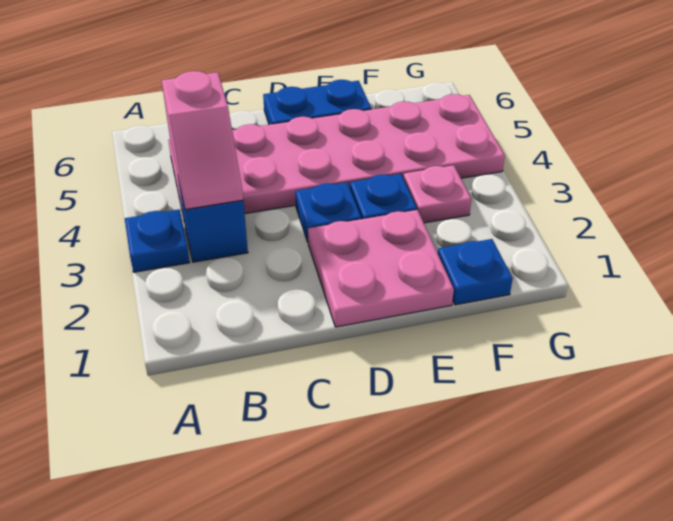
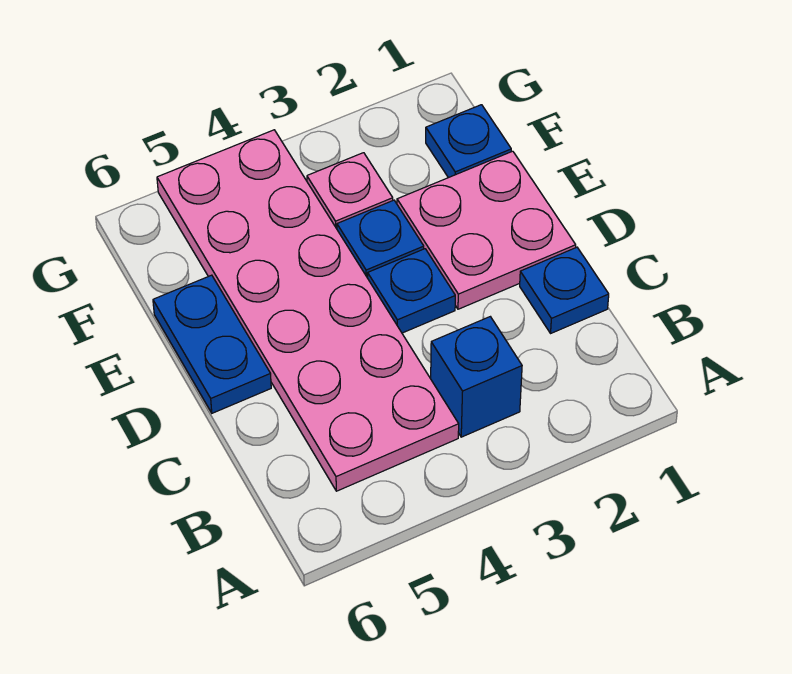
blue plate A3 level 1 -> blue plate C1 level 1
pink slope B3:B4 level 2 top 4 -> none

